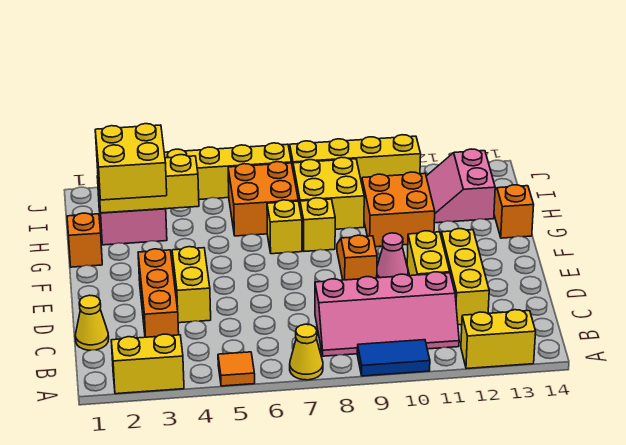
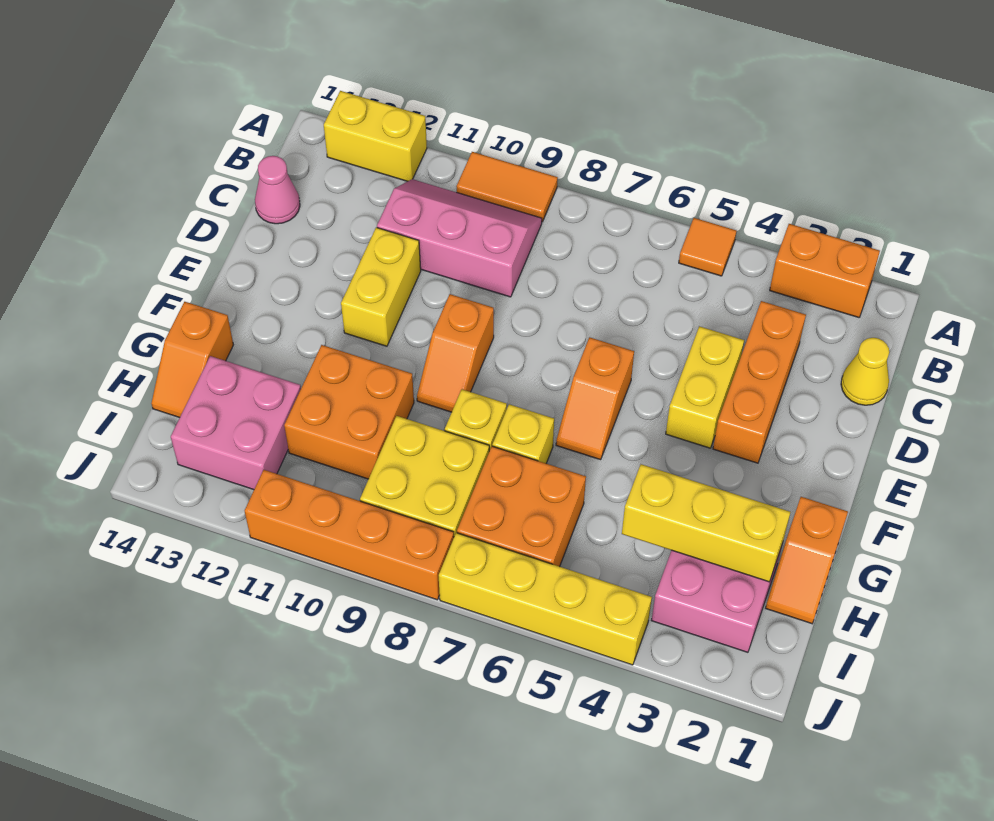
yellow brick A2:A3 level 1 -> orange brick A2:A3 level 1
yellow cone A7 level 1 -> none
blue tile A9:A10 level 1 -> orange tile A9:A10 level 1
pink slope B8:C11 level 1 top C -> pink slope B9:C11 level 1 top C
yellow brick C12:E12 level 1 -> none
none -> orange slope E6:F6 level 1 top E
pink cone E10 level 1 -> pink cone C14 level 1
yellow brick G2:H3 level 3 -> none
pink slope H12:I13 level 1 top 13 -> pink brick H12:I13 level 1
yellow brick J8:J11 level 1 -> orange brick J8:J11 level 1

